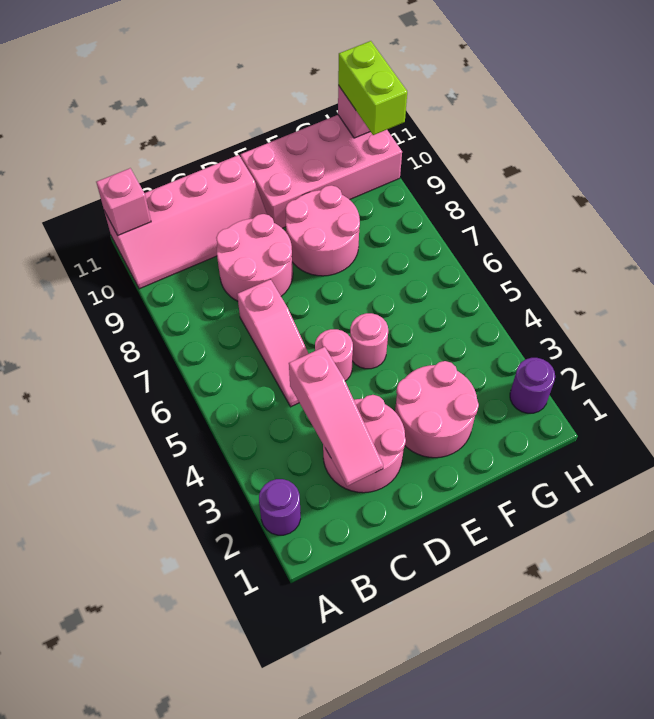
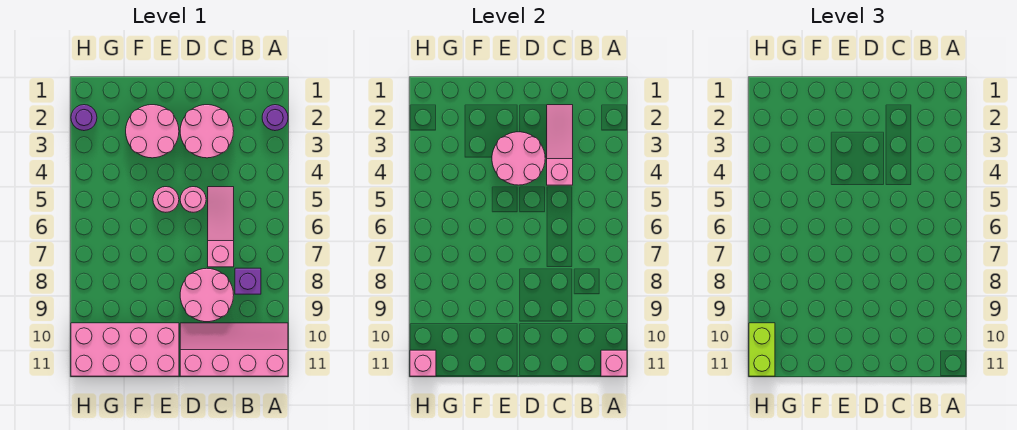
none -> purple brick B8 level 1
pink round brick E8:F9 level 1 -> pink round brick D3:E4 level 2

